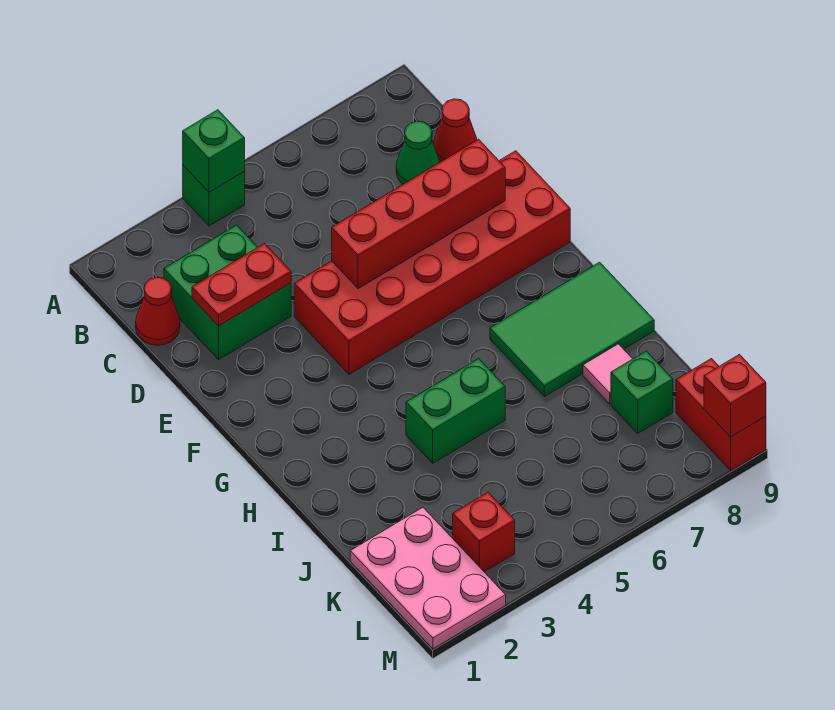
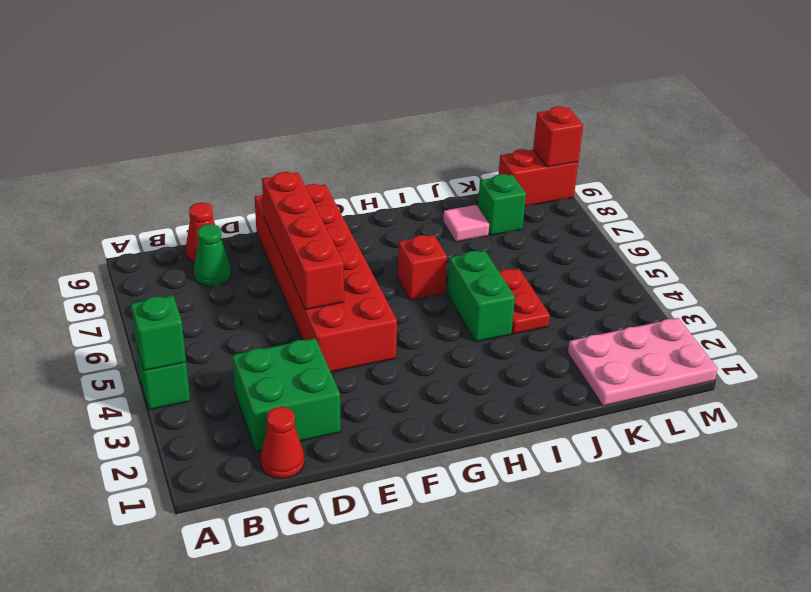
red plate D2:D3 level 2 -> red plate J4:J5 level 1
green tile H7:I9 level 1 -> none
red brick L3 level 1 -> red brick H6 level 1

